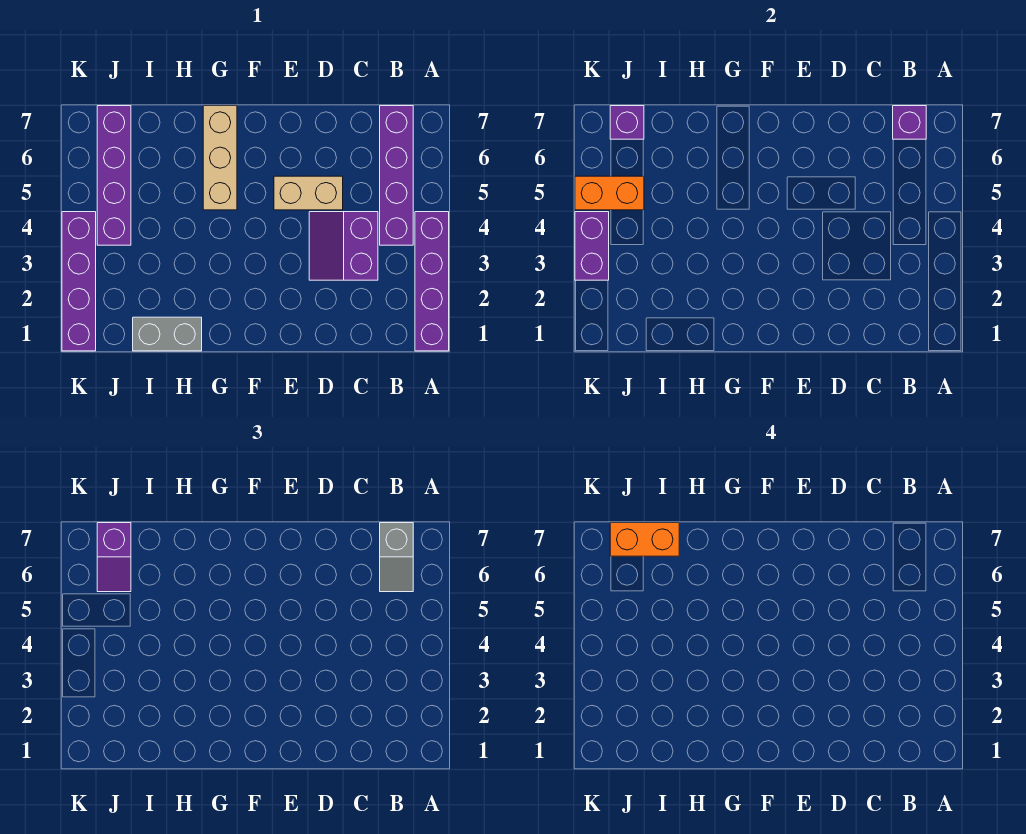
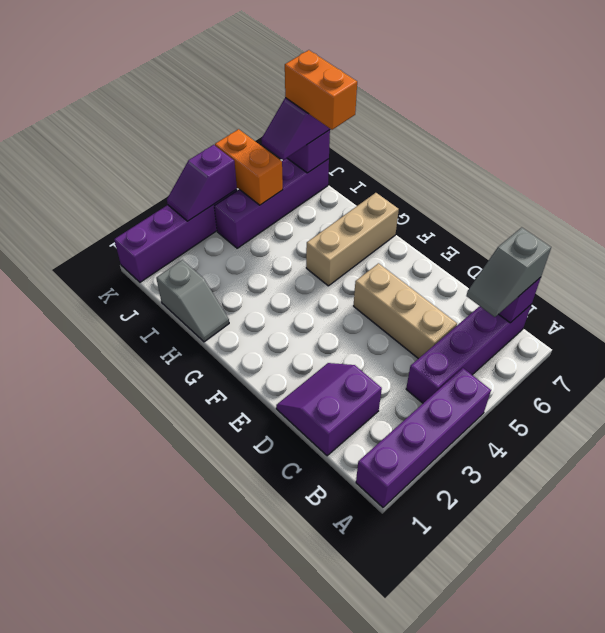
purple slope C3:D4 level 1 top C -> purple slope C1:D2 level 1 top C
tan brick D5:E5 level 1 -> tan brick C5:E5 level 1
grey brick H1:I1 level 1 -> grey slope H1:I1 level 1 top I
purple brick K3:K4 level 2 -> purple slope K3:K4 level 2 top 4

